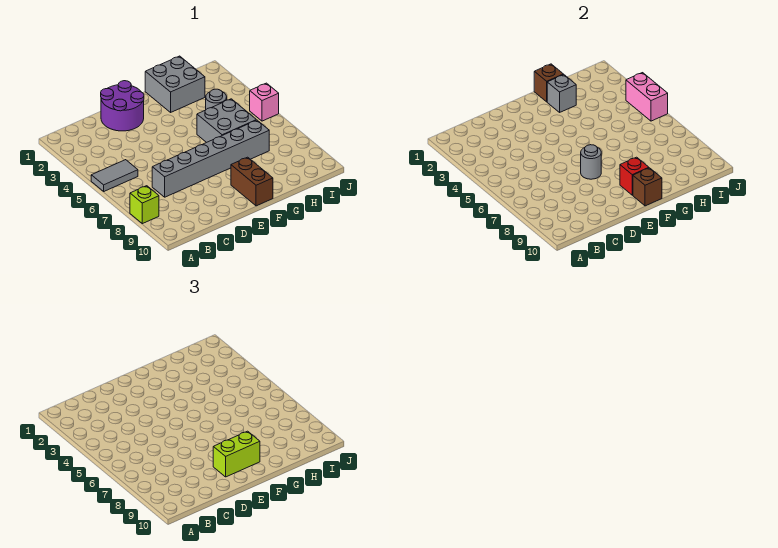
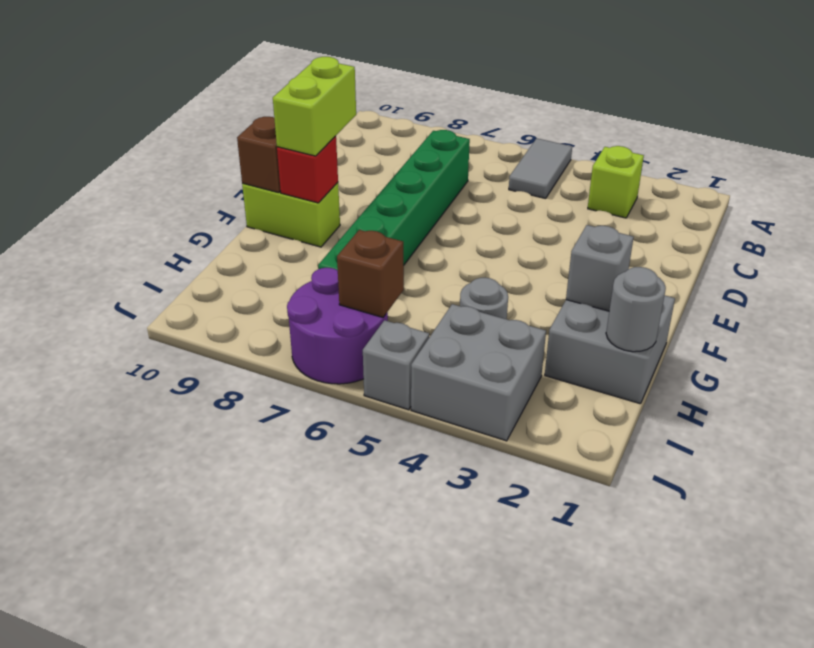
lime brick A8 level 1 -> lime brick B3 level 1
grey brick C7:H7 level 1 -> green brick C7:H7 level 1
purple round brick D1:E2 level 1 -> purple round brick I6:J7 level 1
grey round brick E7 level 2 -> grey round brick H1 level 2
brown brick F9:F10 level 1 -> lime brick F9:F10 level 1
brown brick G1 level 2 -> brown brick I6 level 2
grey brick G5:H6 level 1 -> grey brick I3:J4 level 1
pink brick J4:J5 level 2 -> none
pink brick J5 level 1 -> grey brick J5 level 1

